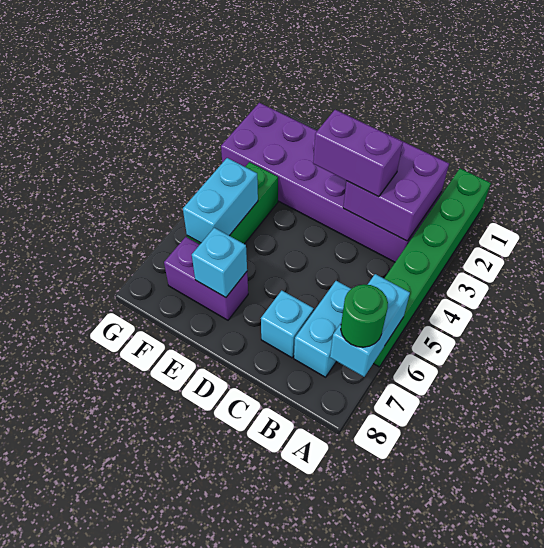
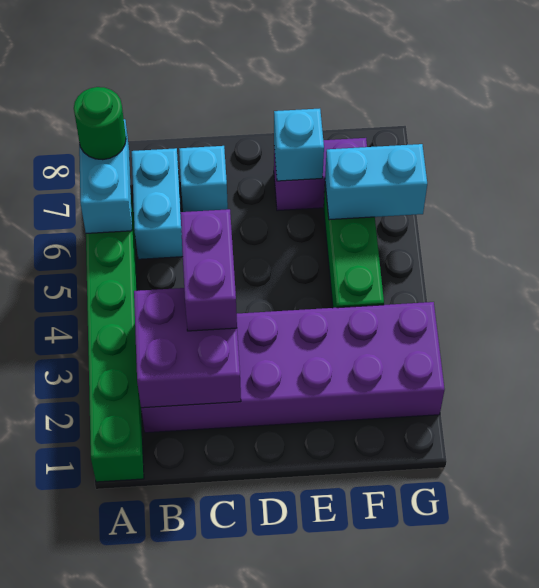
purple brick C3:D3 level 3 -> purple brick C3:C4 level 3
cyan brick F5:F6 level 2 -> cyan brick F6:G6 level 2

